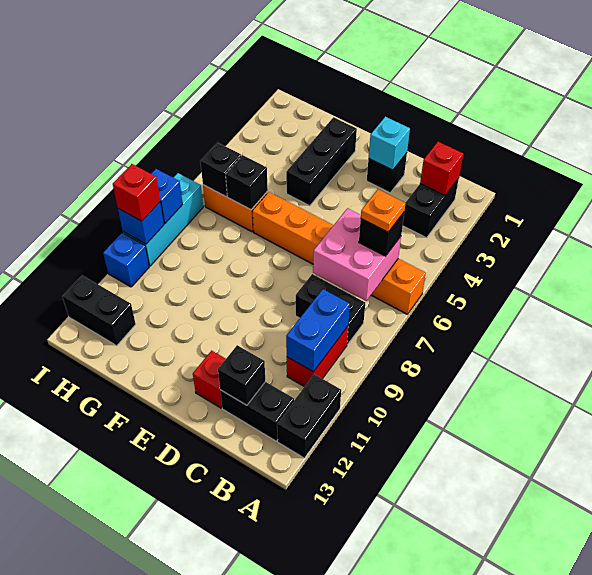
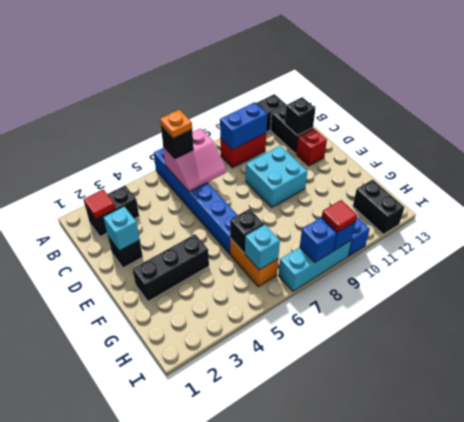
orange brick A6:F6 level 1 -> blue brick A6:F6 level 1
red brick B2 level 2 -> red tile B2 level 2
pink brick B6:C7 level 2 -> pink slope B6:C7 level 2 top B
black brick B8:C8 level 1 -> none
none -> cyan brick D9:E10 level 1
black brick H6 level 2 -> cyan brick H6 level 2
red brick I9 level 3 -> red tile I9 level 3

